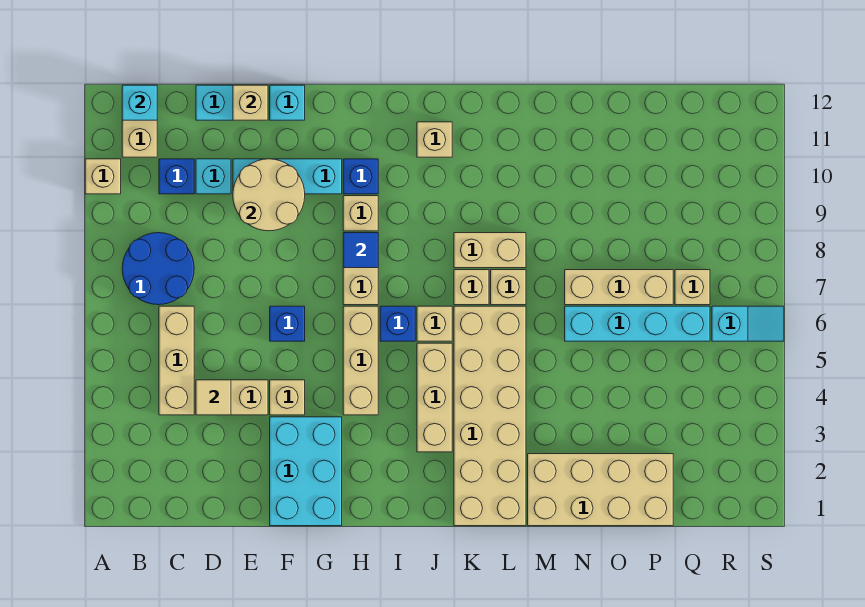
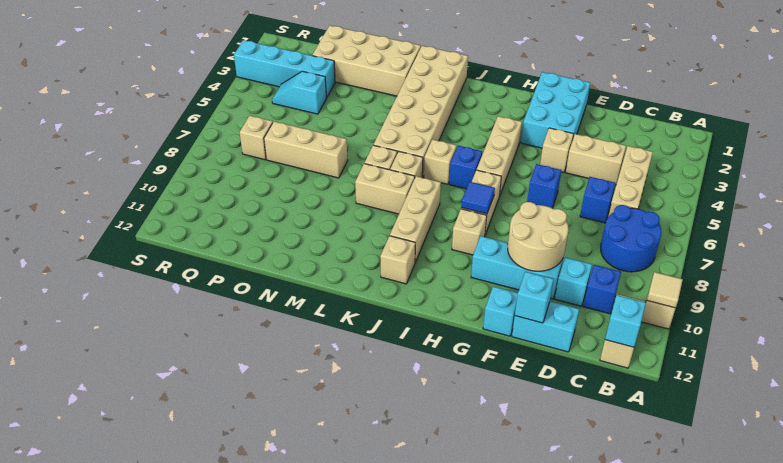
tan tile D4 level 2 -> tan tile A10 level 2
tan brick E12 level 2 -> cyan brick E12 level 2
blue brick H10 level 1 -> blue brick D6 level 1
tan brick J3:J5 level 1 -> tan brick J8:J10 level 1
cyan brick N6:Q6 level 1 -> cyan brick P3:S3 level 1
cyan slope R6:S6 level 1 top R -> cyan slope P4:Q4 level 1 top P

